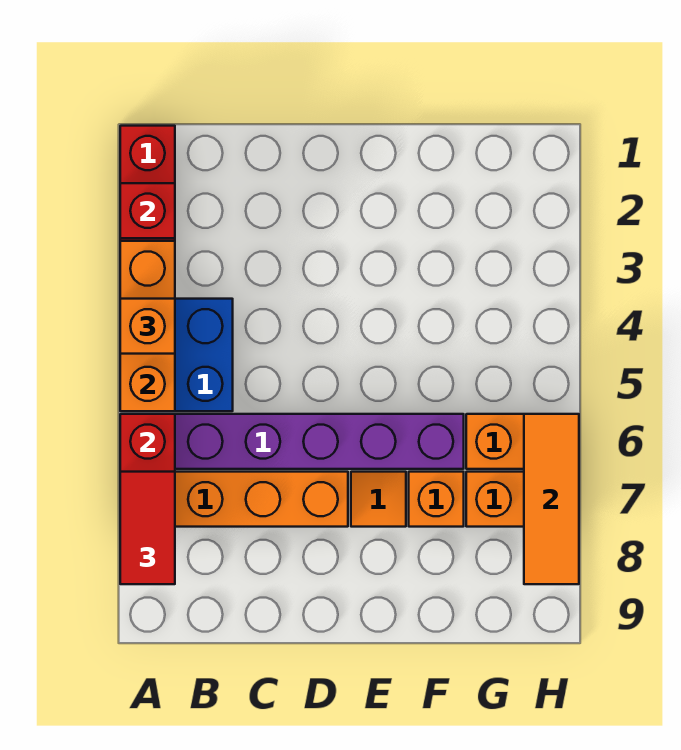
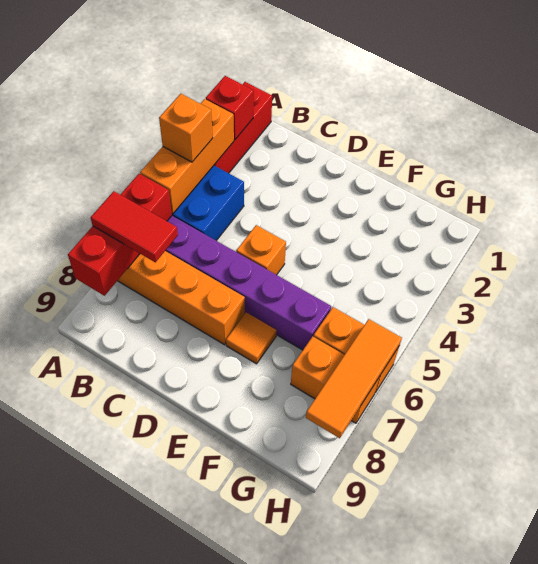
red tile A7:A8 level 3 -> red tile A7:B7 level 3
orange brick F7 level 1 -> orange brick D5 level 1

